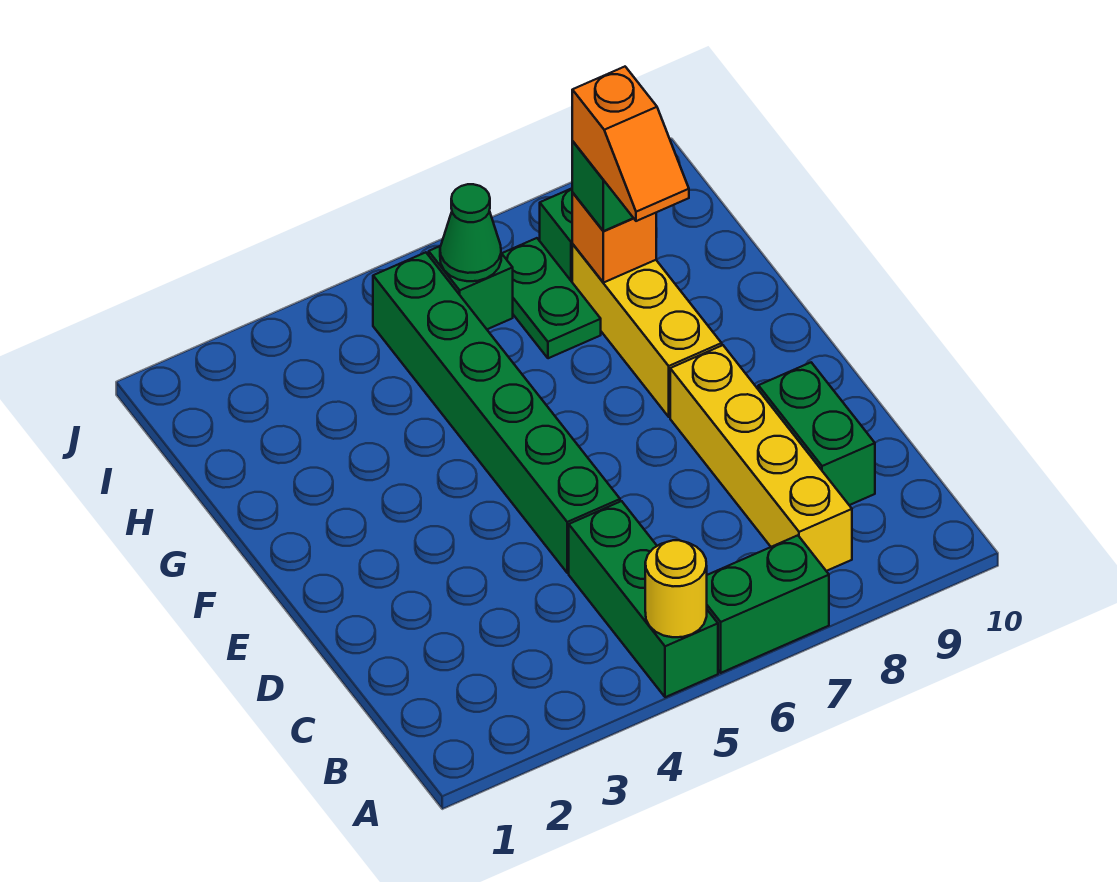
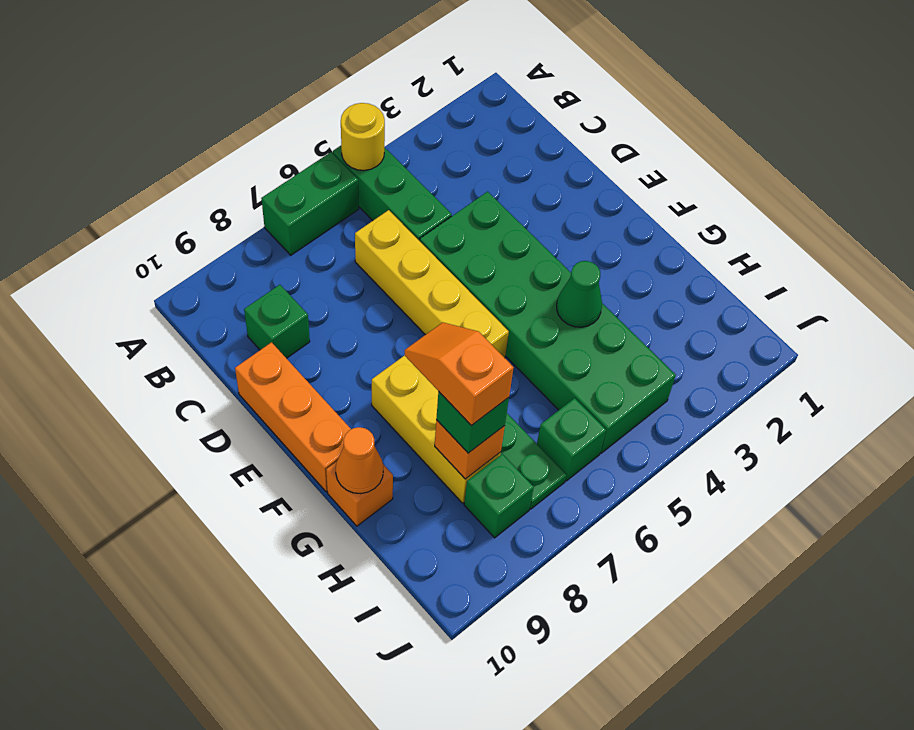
yellow brick B8:E8 level 1 -> yellow brick C6:F6 level 1
green brick C9:D9 level 1 -> green brick C9 level 1
green brick D5:I5 level 1 -> green brick D4:I5 level 1
none -> orange brick D10:F10 level 1
none -> orange brick G10 level 1
none -> orange cone G10 level 2
green cone I6 level 2 -> green cone G4 level 2

